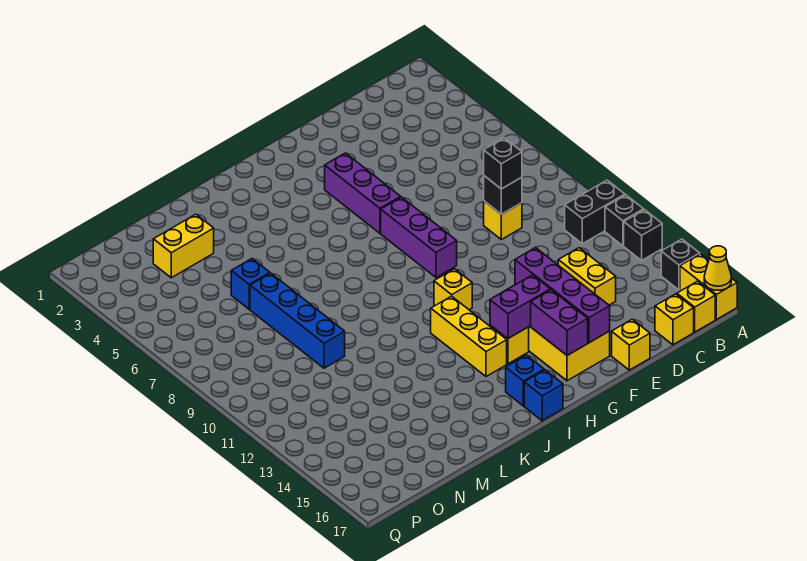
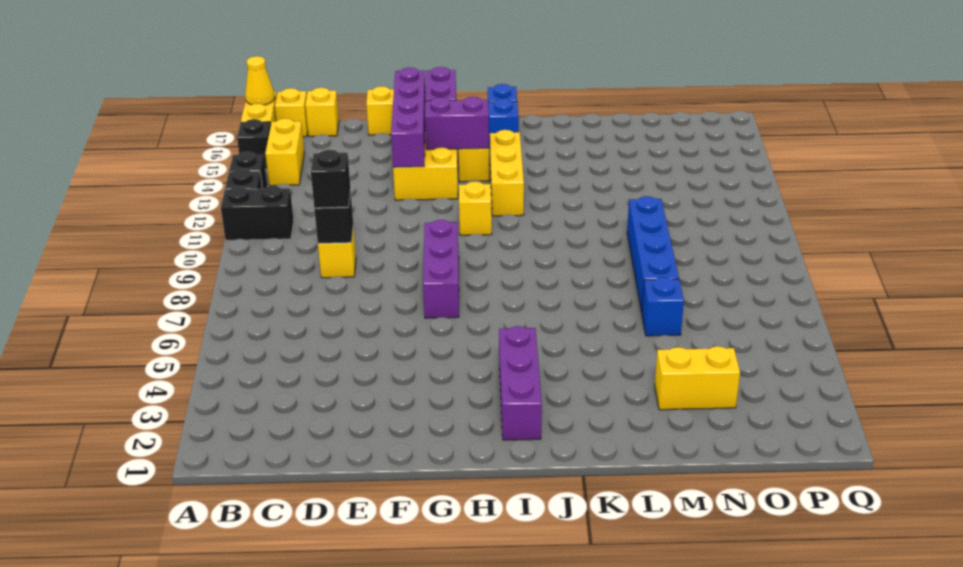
yellow brick D13:D14 level 1 -> yellow brick B14:B15 level 1
purple brick G4:G6 level 1 -> purple brick I2:I4 level 1

